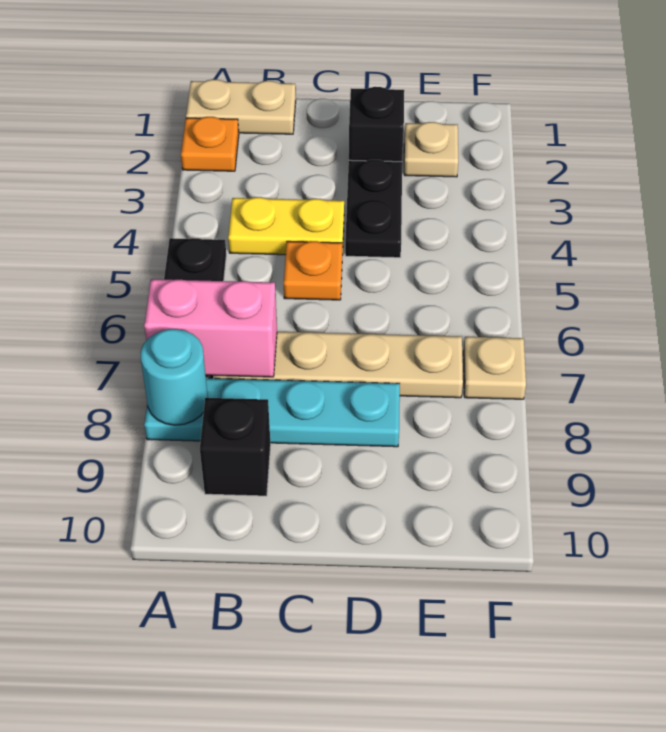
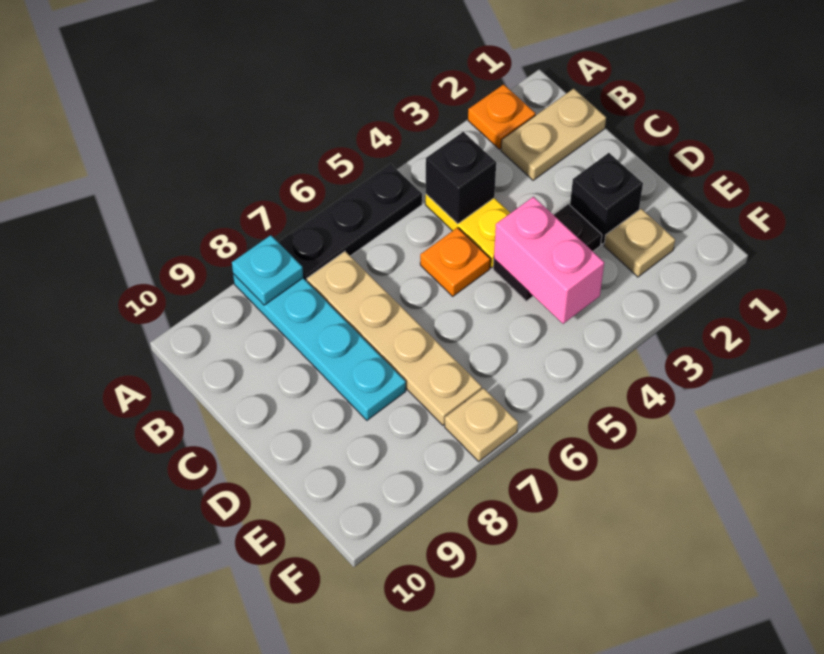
tan plate A1:B1 level 1 -> tan plate B1:B2 level 1
pink brick A7:B7 level 2 -> pink brick D4:E4 level 2
cyan round brick A8 level 2 -> cyan plate A8 level 2
black brick B9 level 1 -> black brick B4 level 2

